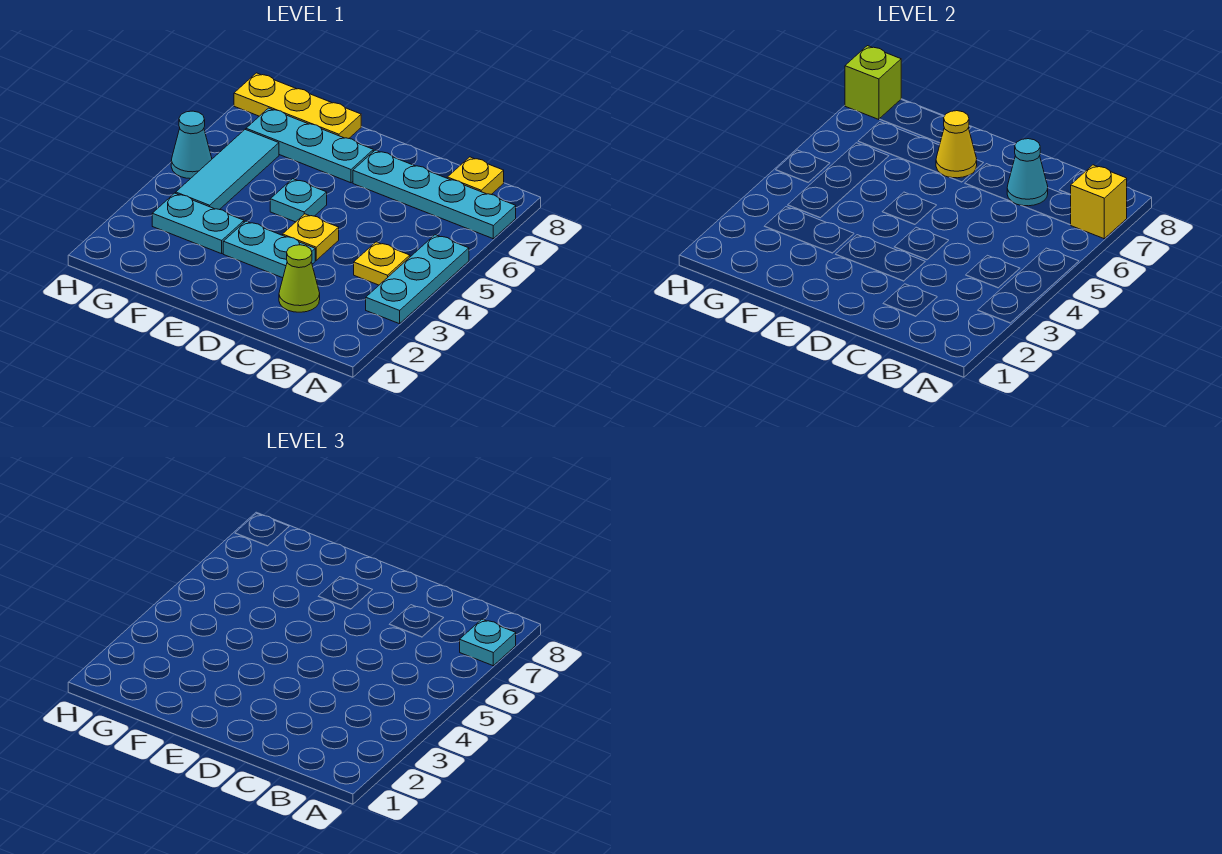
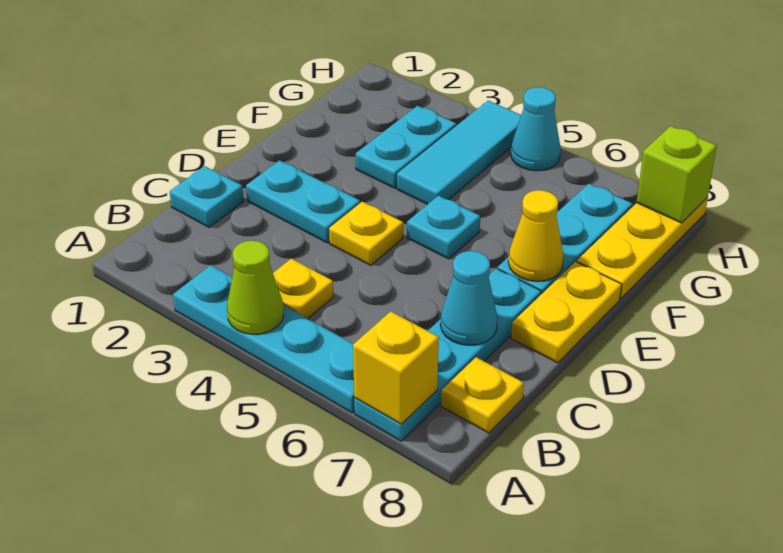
cyan plate A3:A5 level 1 -> cyan plate A3:A6 level 1
cyan plate A7 level 3 -> cyan plate C1 level 1
lime cone C2 level 1 -> lime cone A4 level 2
cyan plate D3:E3 level 1 -> cyan plate D2:D3 level 1
none -> yellow plate D8:E8 level 1
cyan tile G4:G6 level 1 -> cyan tile F4:H4 level 1

